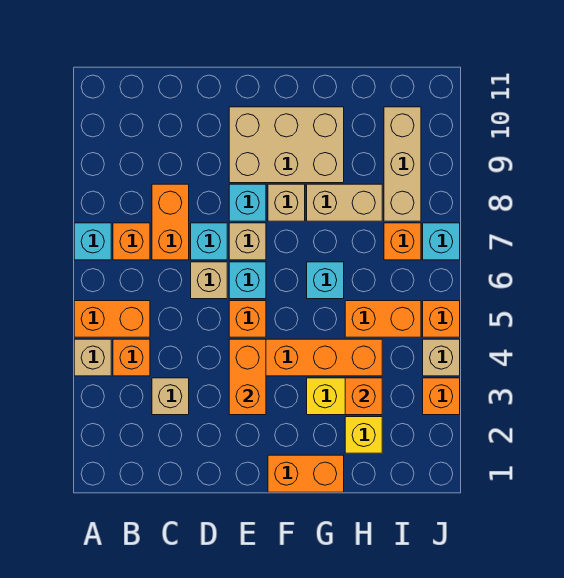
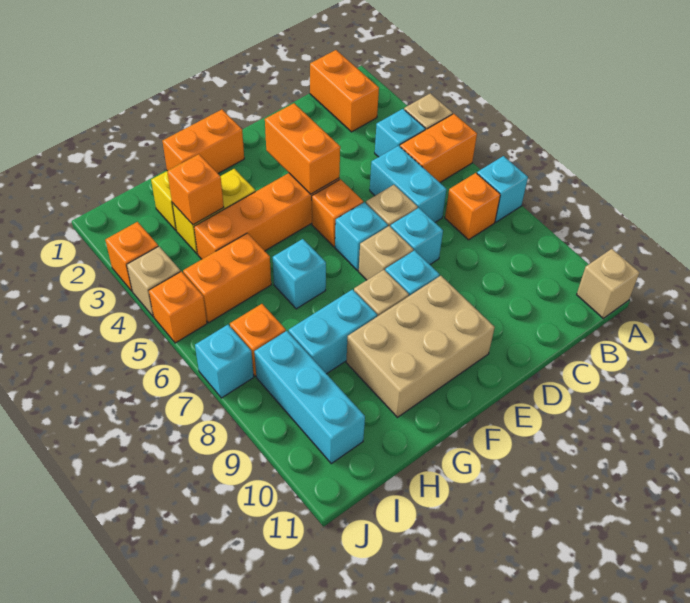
orange brick B4 level 1 -> cyan brick B4 level 1
tan brick C3 level 1 -> tan brick A11 level 1
none -> cyan brick C5:C6 level 1
orange brick C7:C8 level 1 -> orange brick B1:B2 level 1
tan brick G8:H8 level 1 -> cyan brick G8:H8 level 1
tan brick I8:I10 level 1 -> cyan brick I8:I10 level 1

